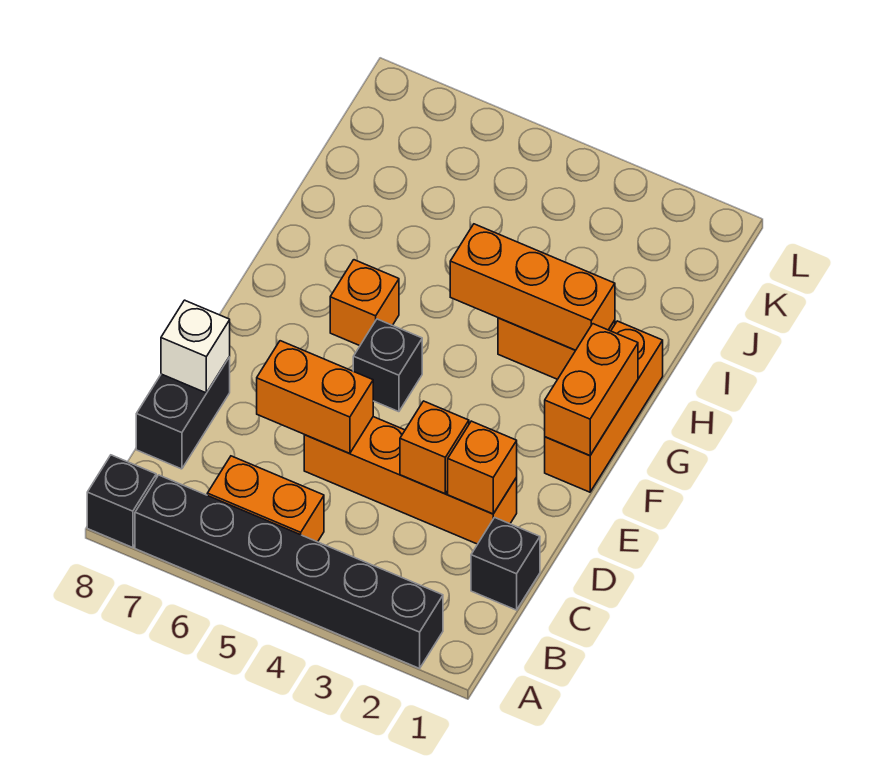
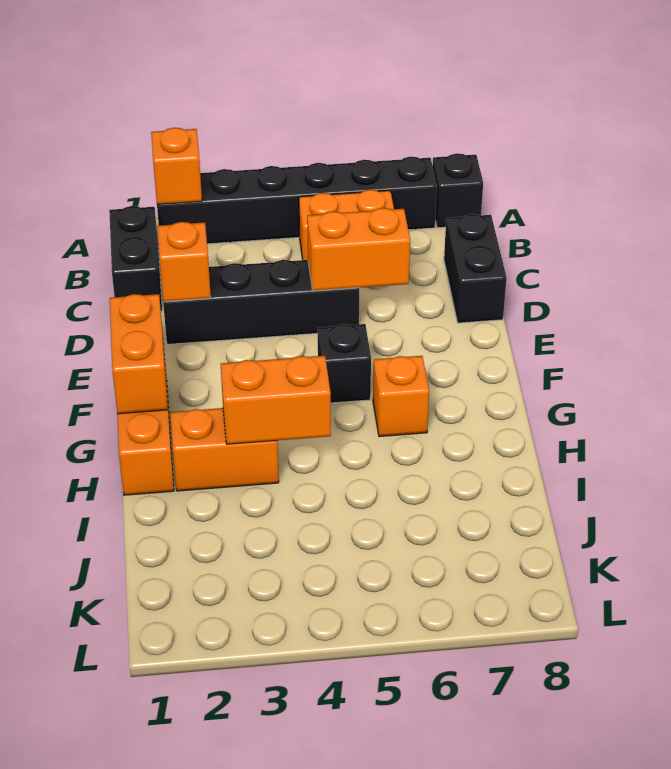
black brick C1 level 1 -> black brick B1:C1 level 1
orange brick D2:D5 level 1 -> black brick D2:D5 level 1
orange brick D3 level 2 -> orange brick A2 level 2
white brick D8 level 2 -> none
orange brick H2:H4 level 2 -> orange brick H3:H4 level 2

